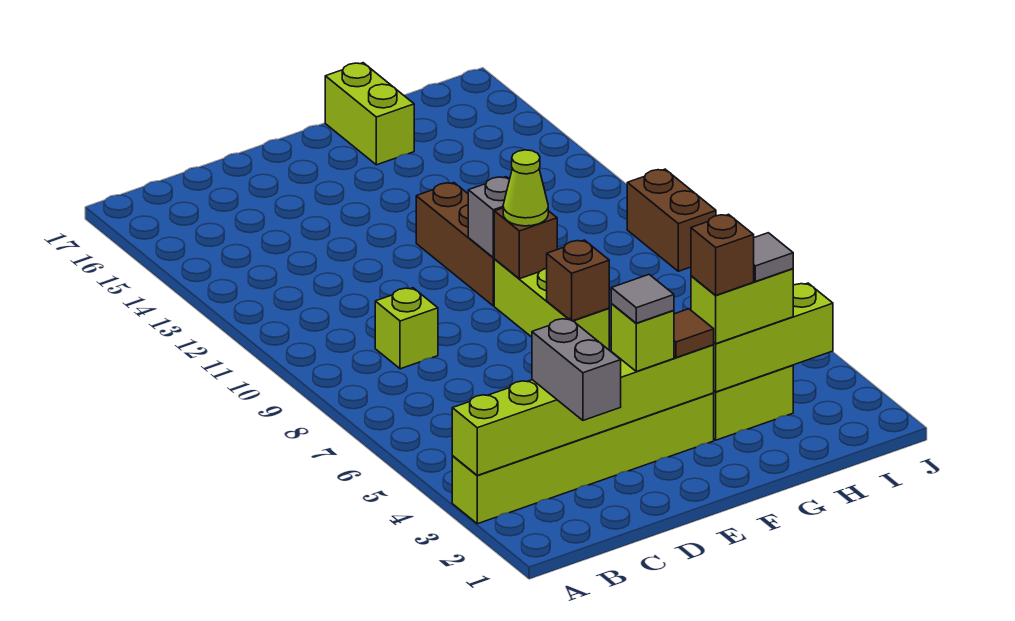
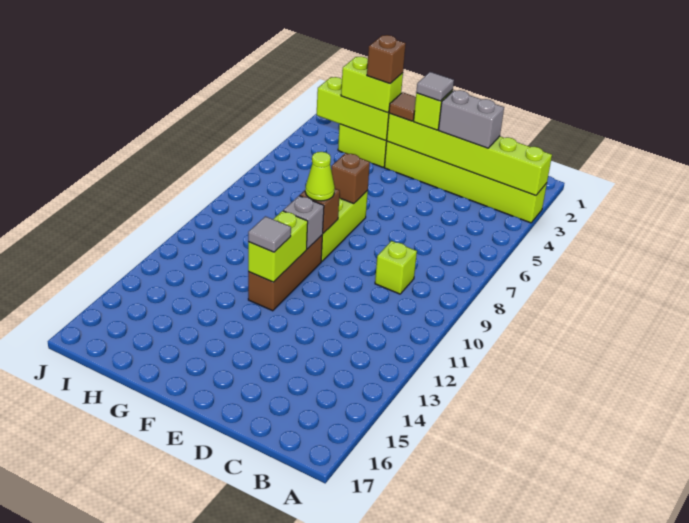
grey brick C2:C3 level 3 -> grey brick C3:D3 level 3
lime brick G16:G17 level 1 -> lime brick F11:F12 level 2
grey tile H3 level 4 -> grey tile F12 level 3
brown brick J9:J10 level 1 -> none

